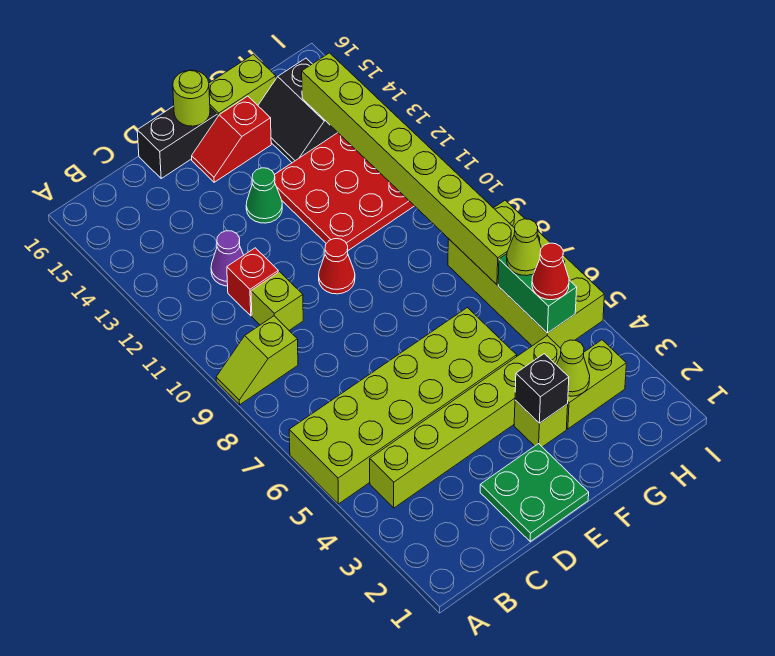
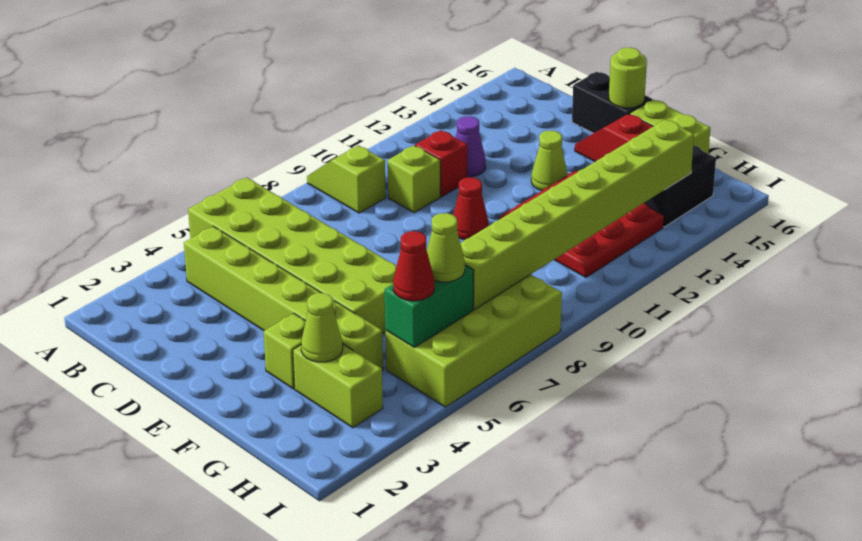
green plate D1:E2 level 1 -> none
green cone E13 level 1 -> lime cone E13 level 1
black brick F3 level 2 -> none

